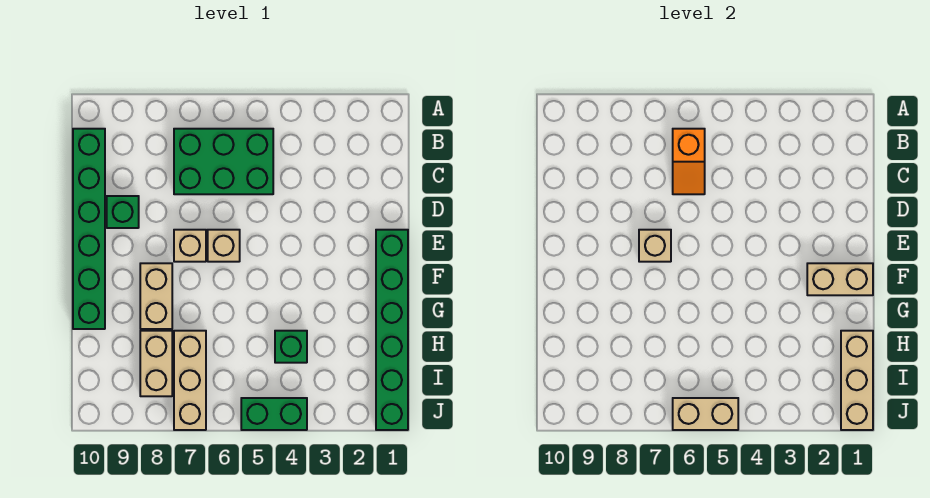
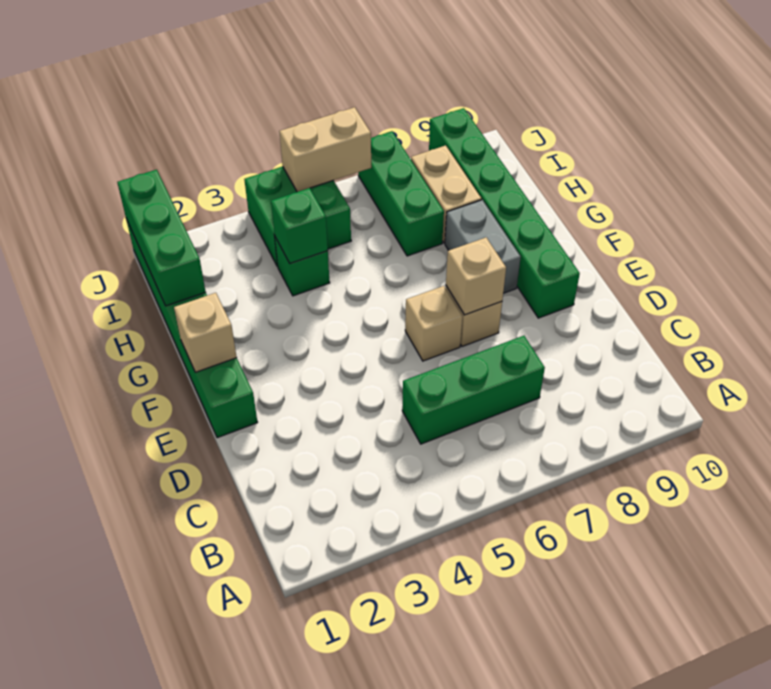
green brick B5:C7 level 1 -> green brick C5:C7 level 1
orange slope B6:C6 level 2 top B -> none
green brick B10:G10 level 1 -> green brick E9:J9 level 1
green brick D9 level 1 -> green brick H4 level 2
tan brick F1:F2 level 2 -> tan brick F1 level 2
tan brick F8:G8 level 1 -> grey brick F8:G8 level 1
tan brick H1:J1 level 2 -> green brick H1:J1 level 2
tan brick H7:J7 level 1 -> green brick H7:J7 level 1
green brick J4:J5 level 1 -> green brick I4:J5 level 1

